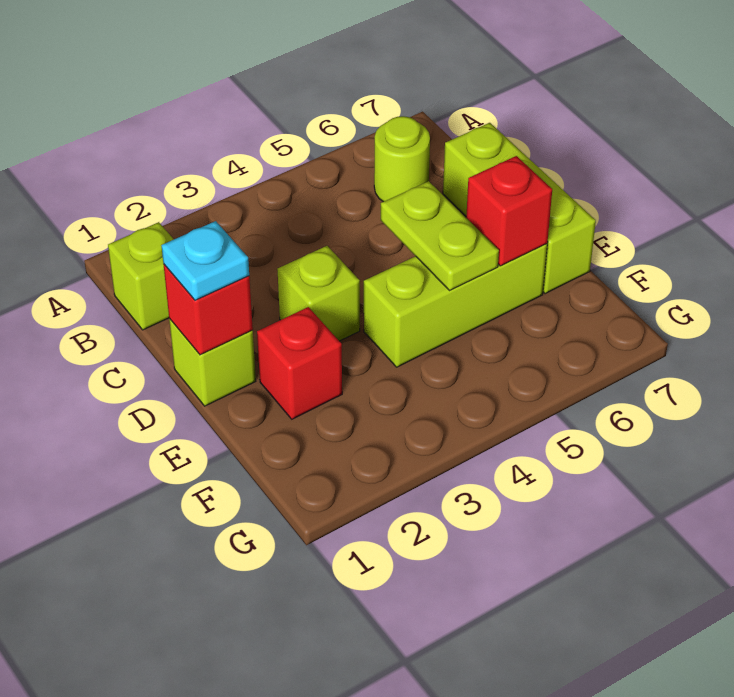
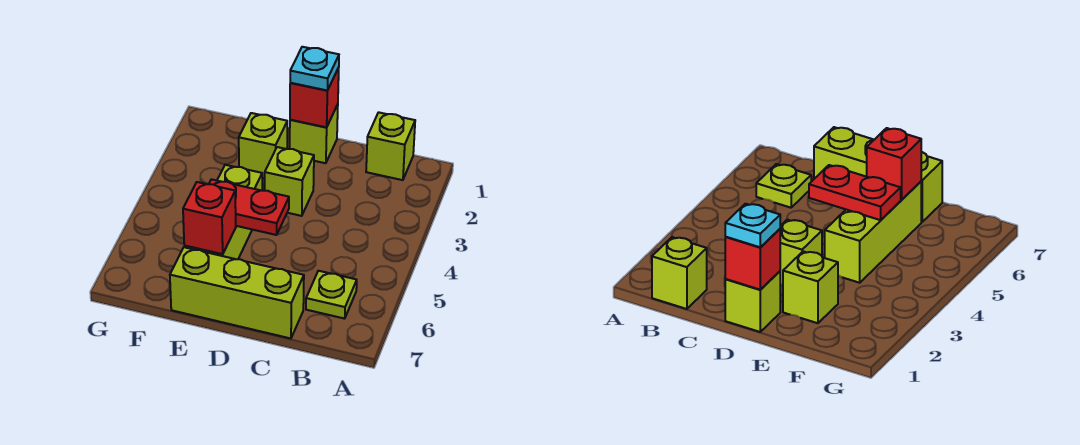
lime round brick B6 level 1 -> lime plate B6 level 1
lime plate D5:E5 level 2 -> red plate D5:E5 level 2
red brick E2 level 1 -> lime brick E2 level 1

